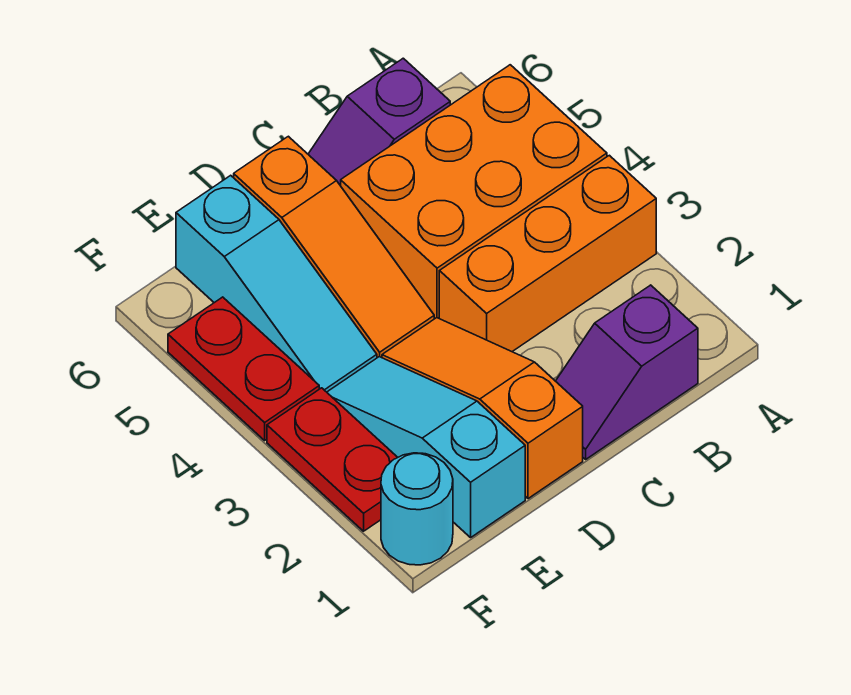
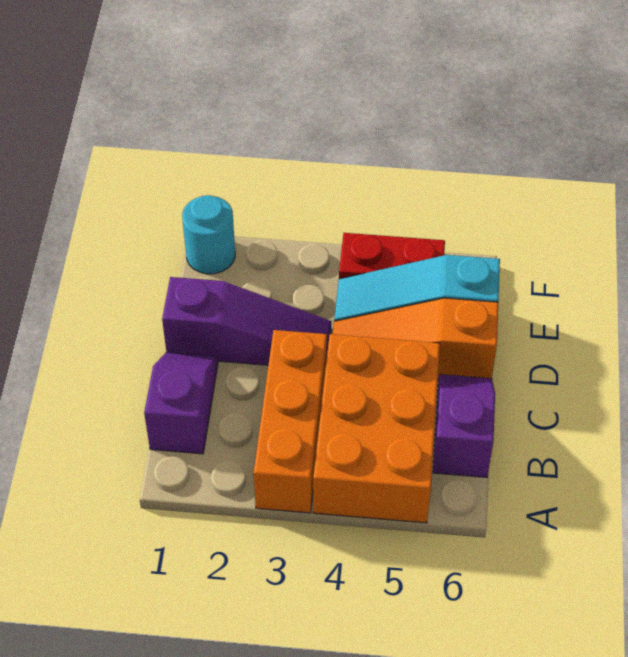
orange slope D1:D3 level 1 top 1 -> purple slope D1:D3 level 1 top 1
cyan slope E1:E3 level 1 top 1 -> none
red plate F2:F3 level 1 -> none

